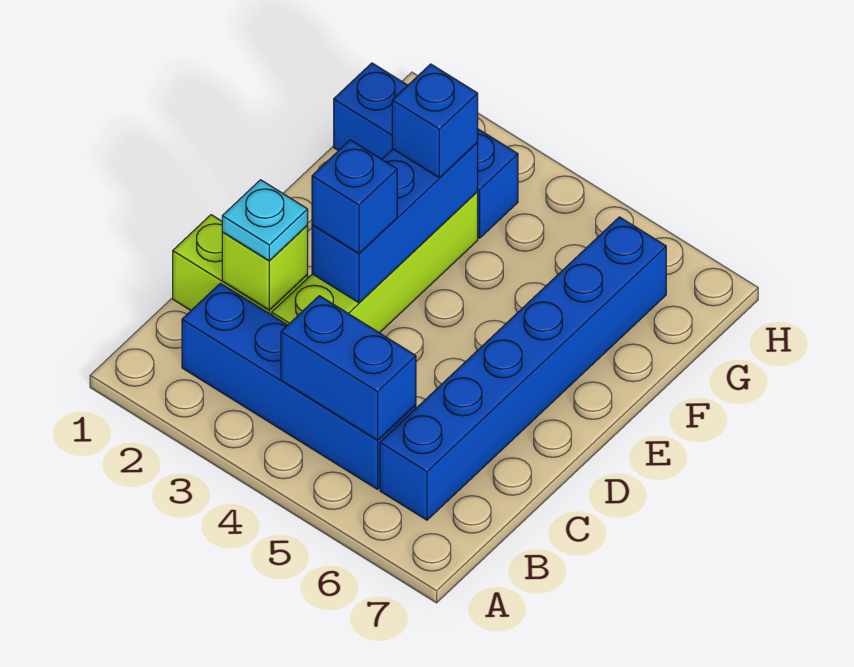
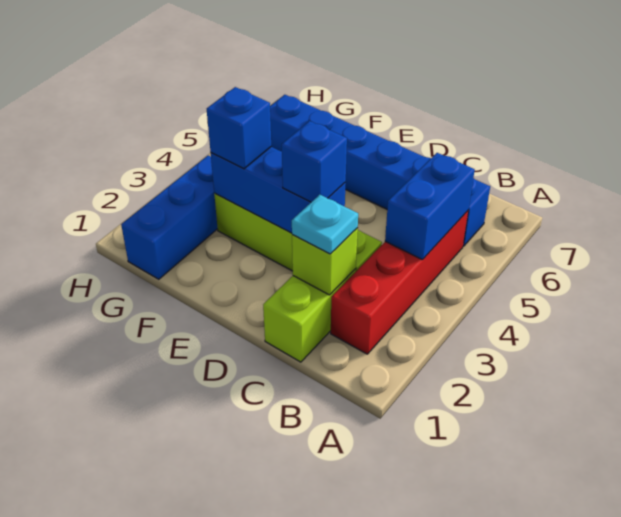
blue brick B2:B5 level 1 -> red brick B2:B5 level 1

